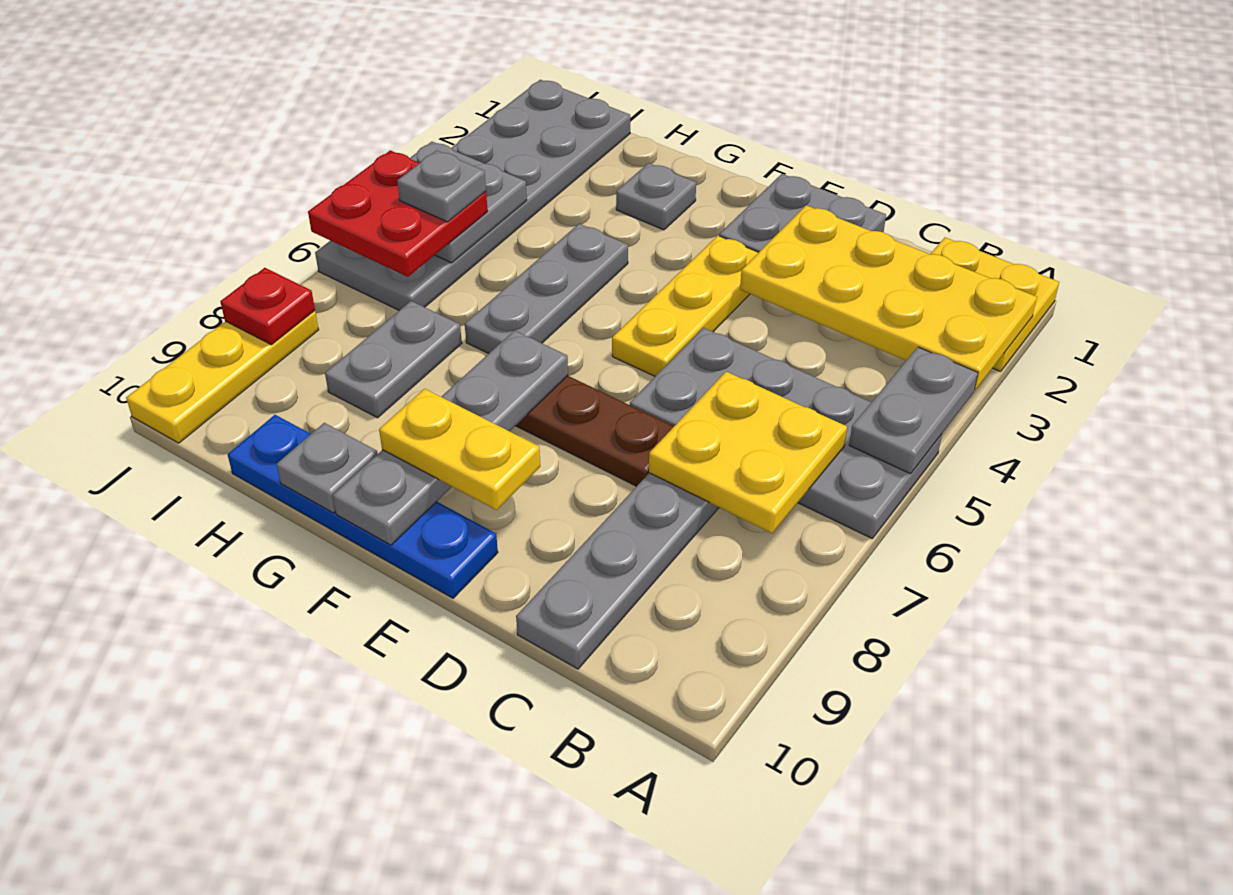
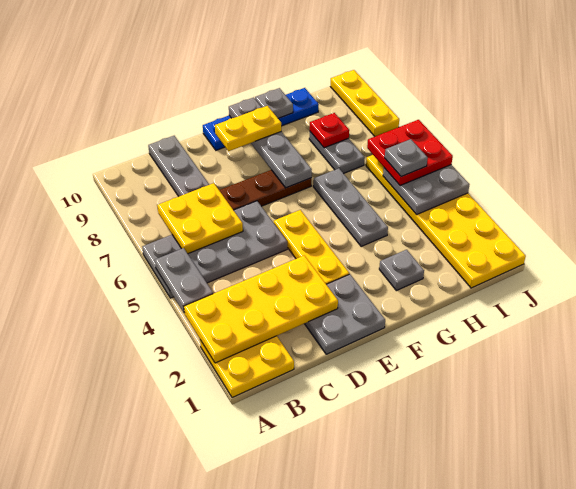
grey plate I1:J6 level 1 -> yellow plate I1:J6 level 1
red plate J8 level 2 -> red plate H8 level 2

